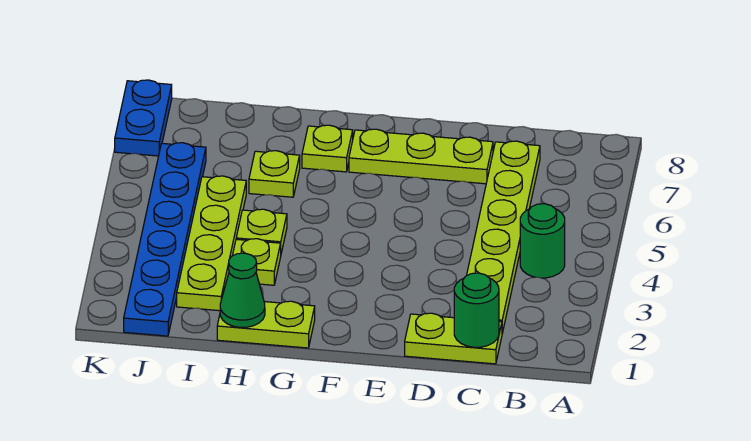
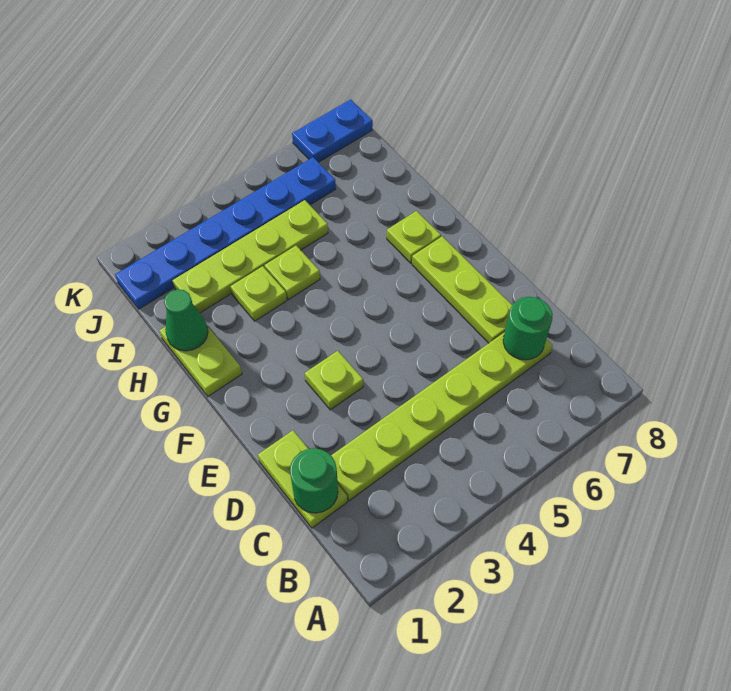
green round brick B4 level 1 -> green round brick C7 level 2
lime plate H6 level 1 -> lime plate E3 level 1

